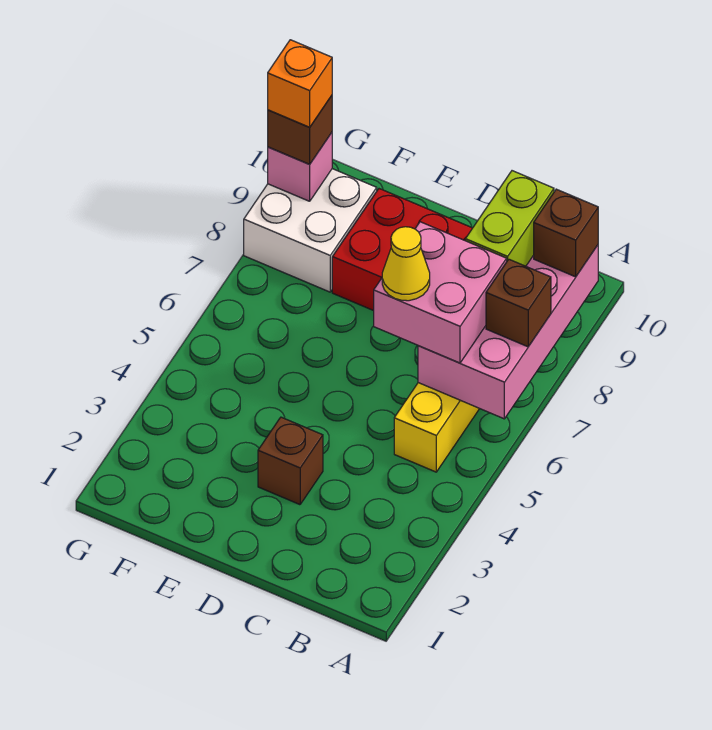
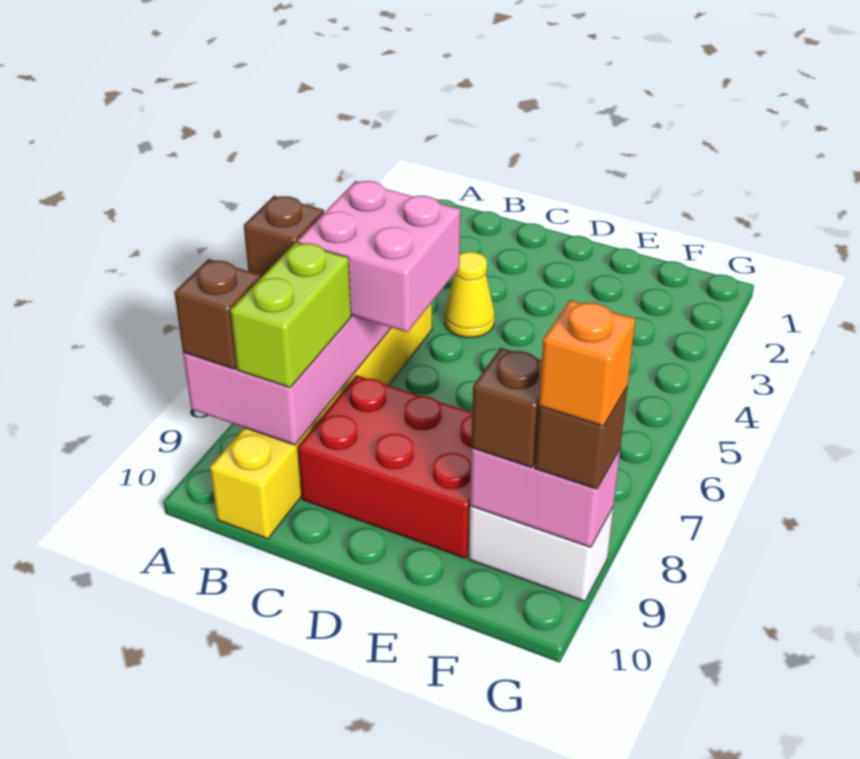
yellow cone C6 level 4 -> yellow cone C4 level 1
brown brick D3 level 1 -> brown brick F9 level 3
white brick F8:G9 level 1 -> white brick F9:G9 level 1
pink brick G9 level 2 -> pink brick F9:G9 level 2

